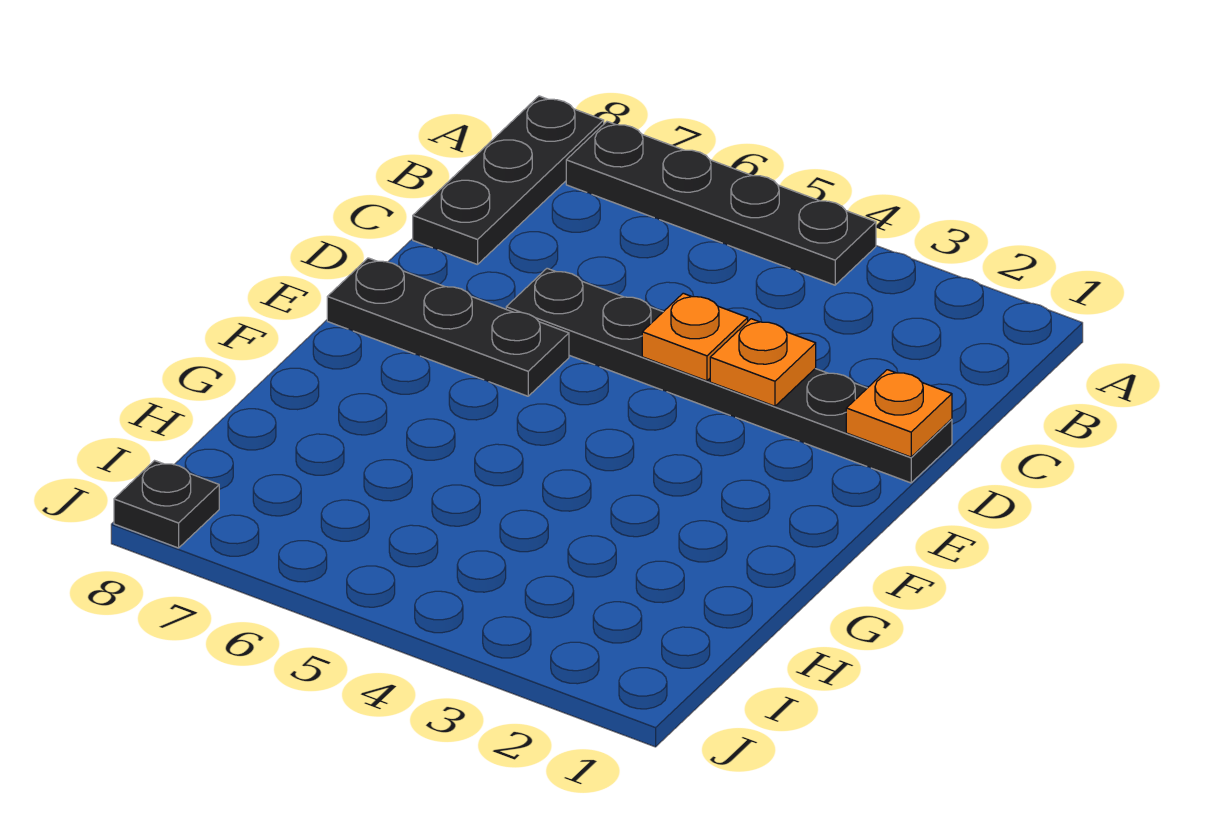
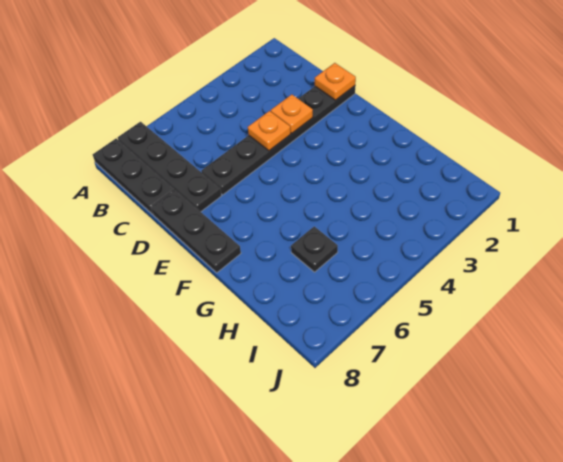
black plate A4:A7 level 1 -> black plate A7:D7 level 1
black plate E6:E8 level 1 -> black plate D8:F8 level 1
black plate J8 level 1 -> black plate H6 level 1

